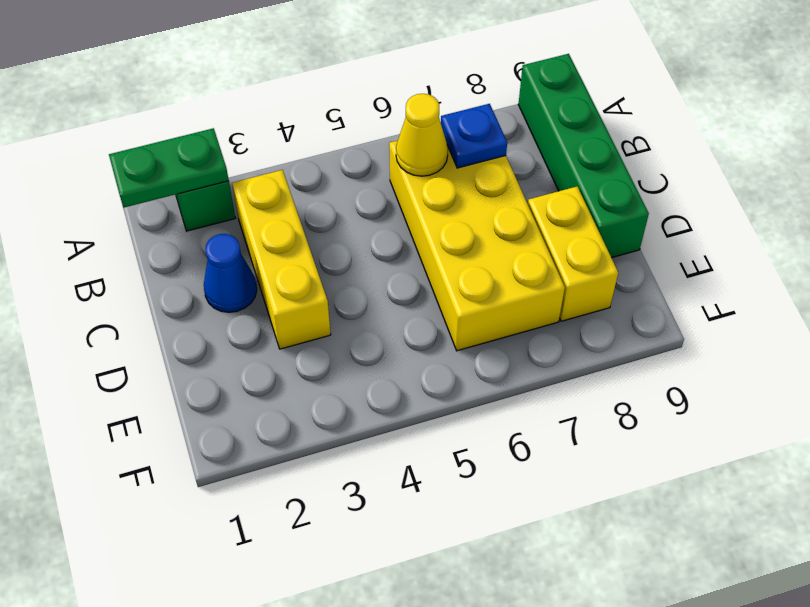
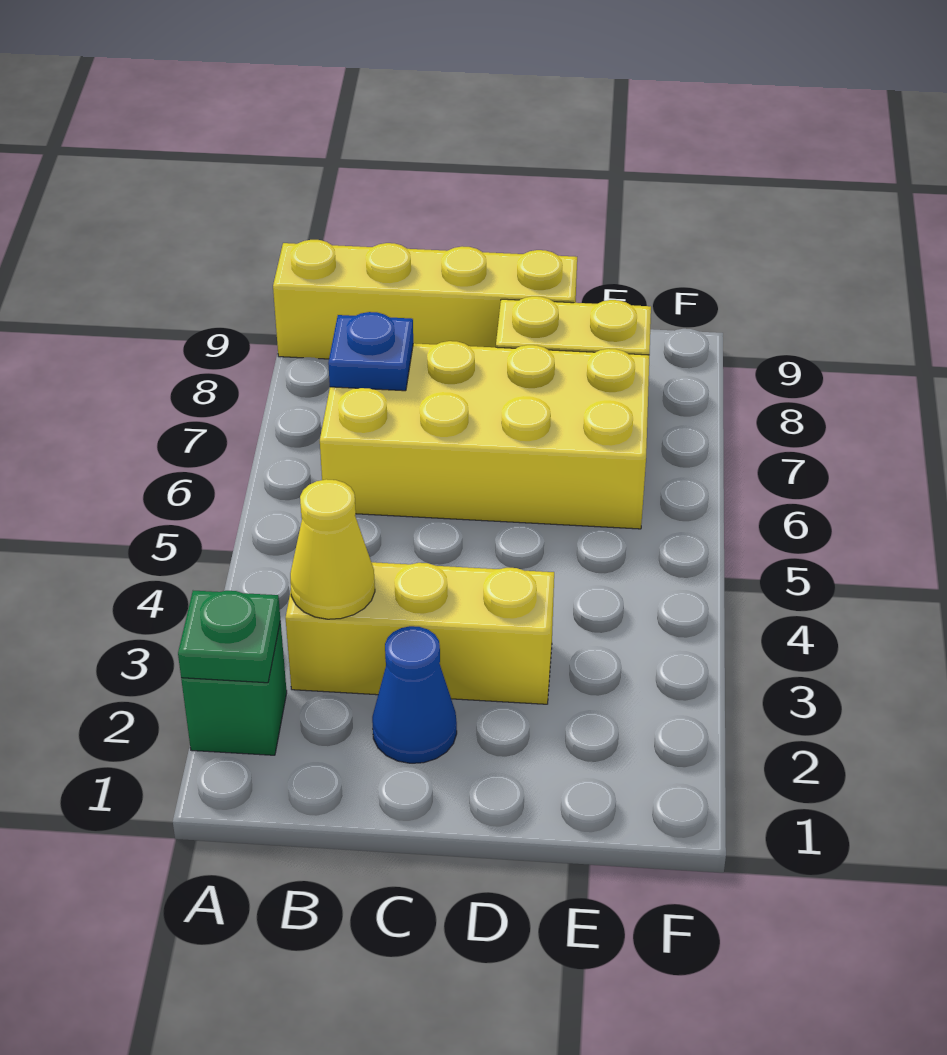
green plate A1:A2 level 2 -> green plate A2 level 2
green brick A9:D9 level 1 -> yellow brick A9:D9 level 1
yellow cone B6 level 2 -> yellow cone B3 level 2

